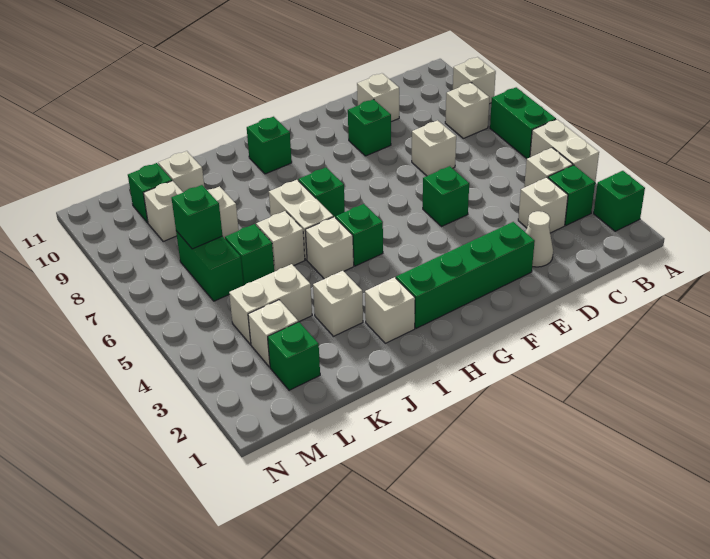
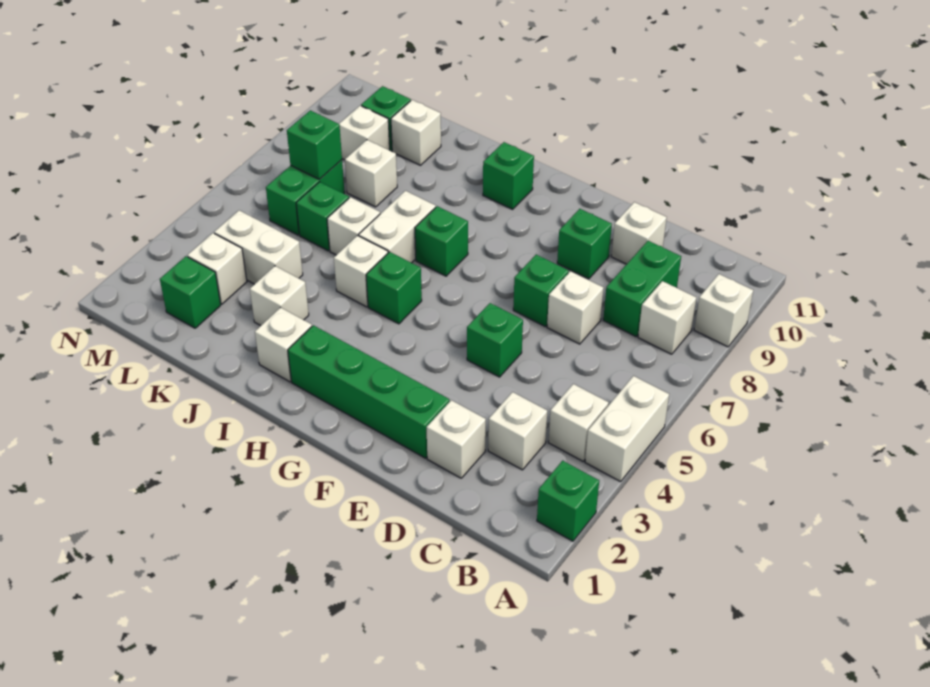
green brick A6:A7 level 1 -> green brick C8:C9 level 1
green brick B3 level 1 -> green brick E7 level 1
white cone D2 level 1 -> white brick D2 level 1

